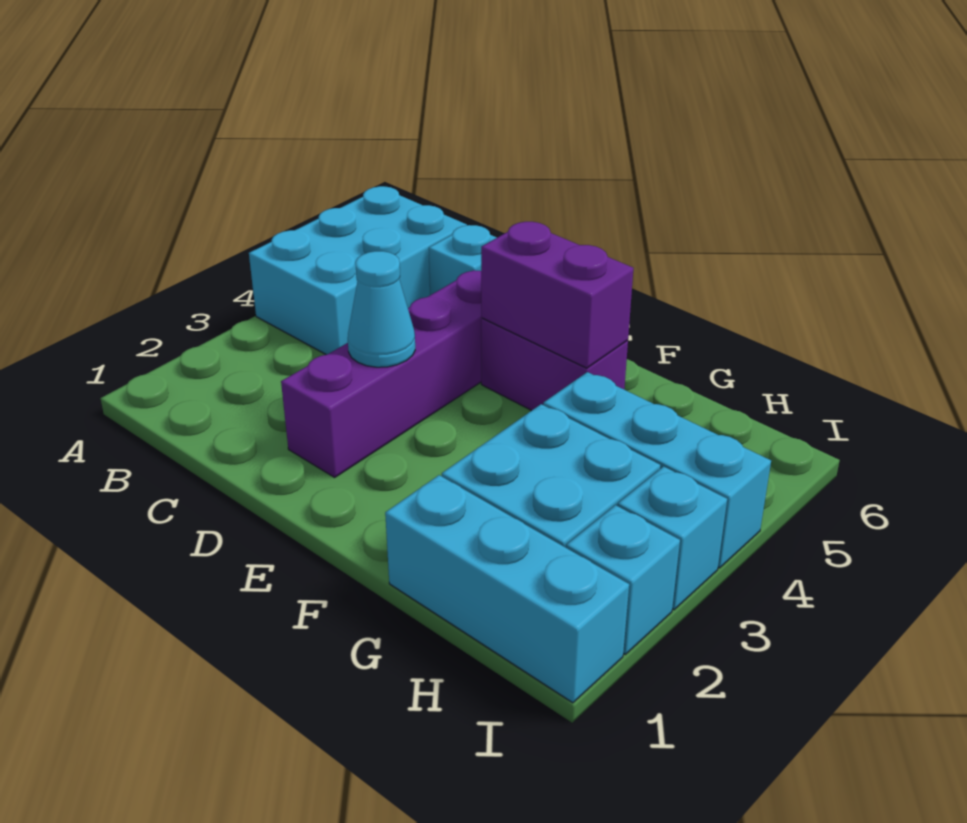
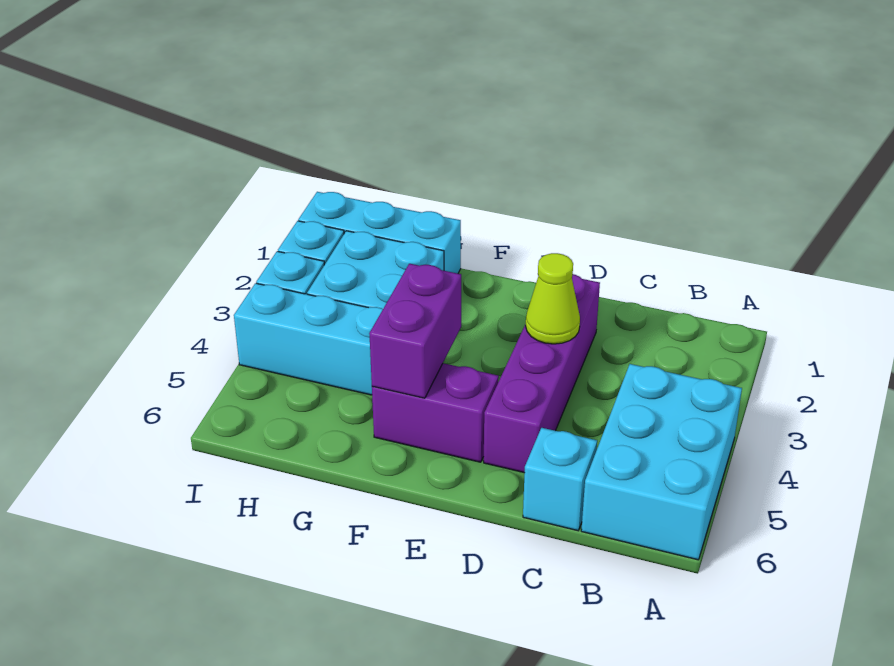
cyan cone D3 level 2 -> lime cone D3 level 2
purple brick E5:F5 level 2 -> purple brick F4:F5 level 2

